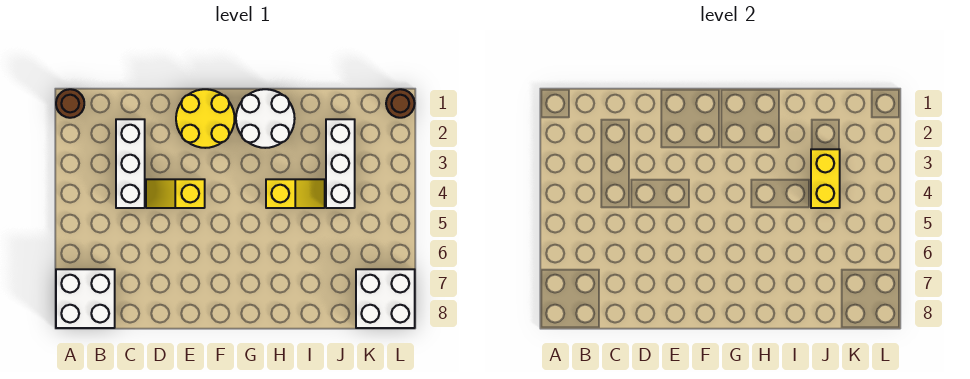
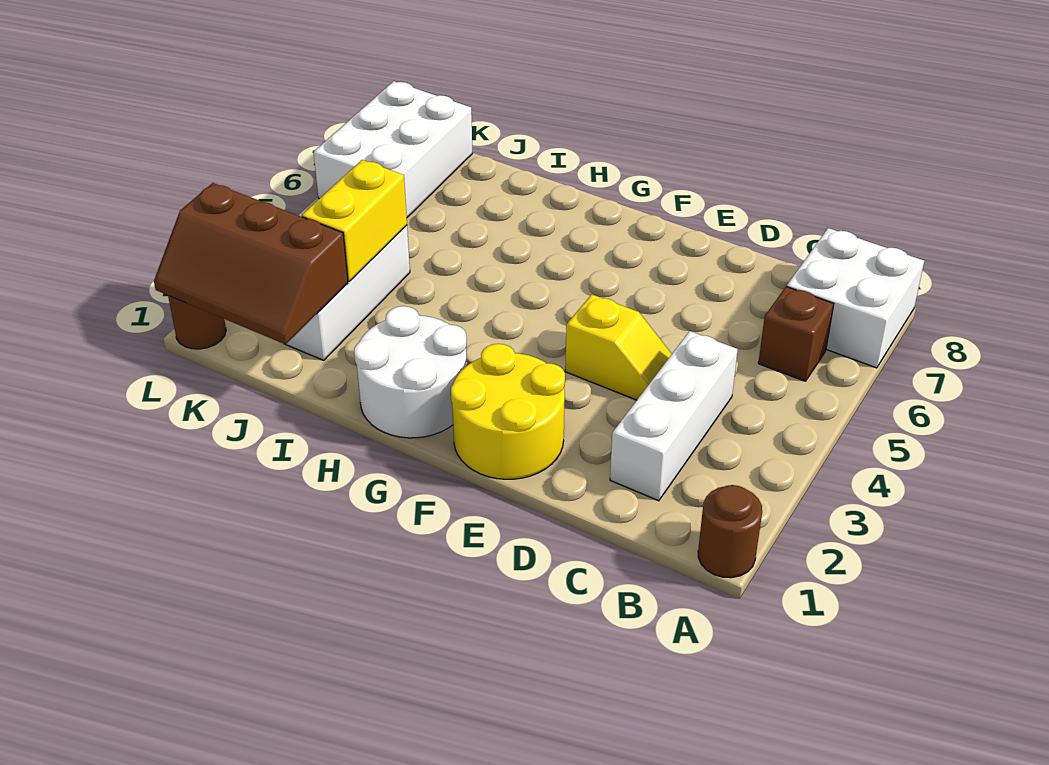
none -> brown brick B6 level 1
yellow slope H4:I4 level 1 top H -> none
none -> brown slope J1:L2 level 2 top 2
white brick K7:L8 level 1 -> white brick K6:L8 level 1

